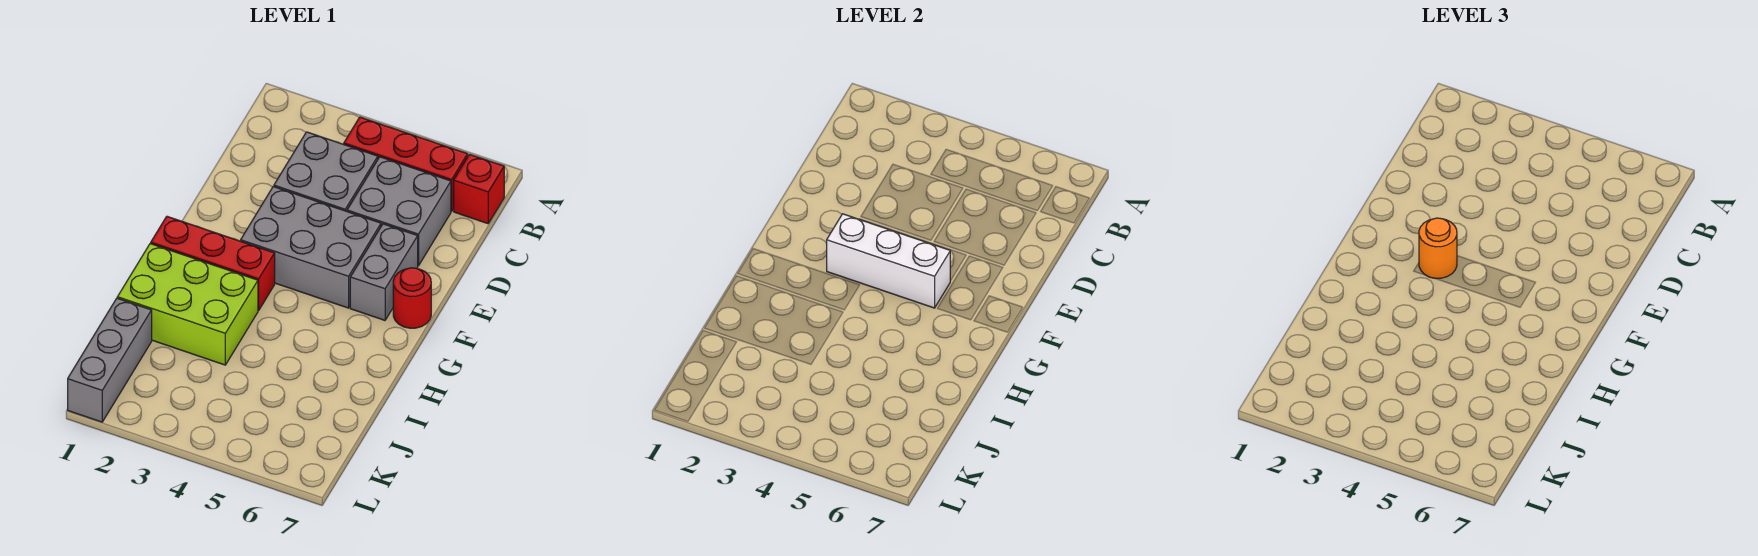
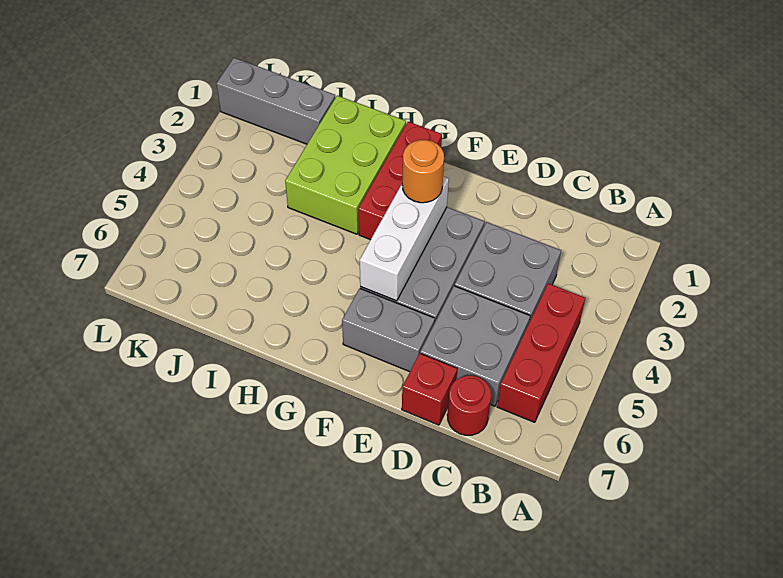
red brick B7 level 1 -> red brick D7 level 1
red round brick F7 level 1 -> red round brick C7 level 1

